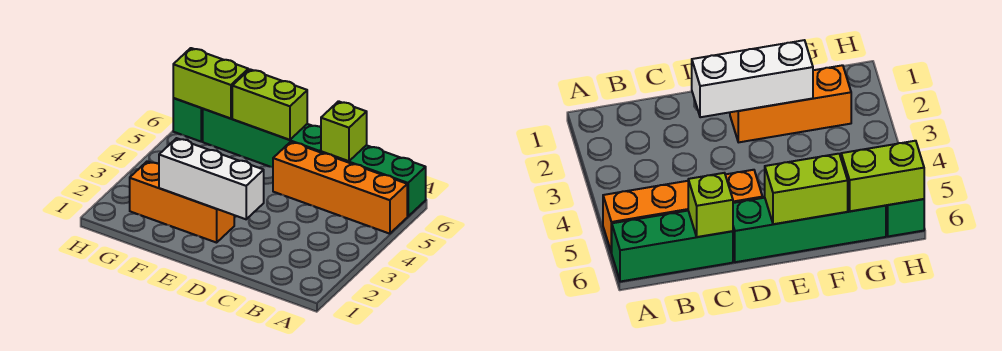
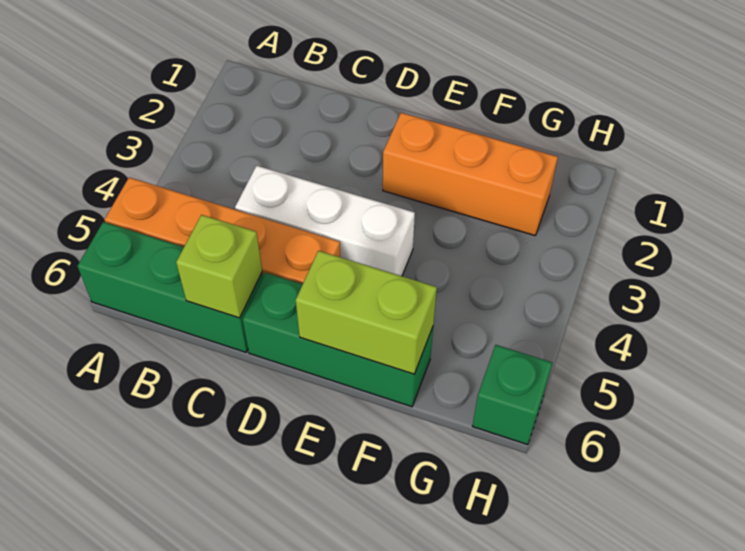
white brick D2:F2 level 2 -> white brick C4:E4 level 1
green brick D6:G6 level 1 -> green brick D6:F6 level 1
lime brick G6:H6 level 2 -> none

